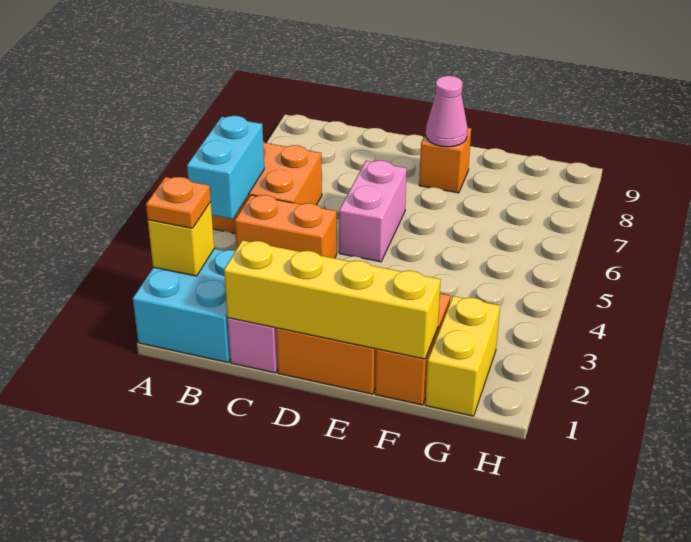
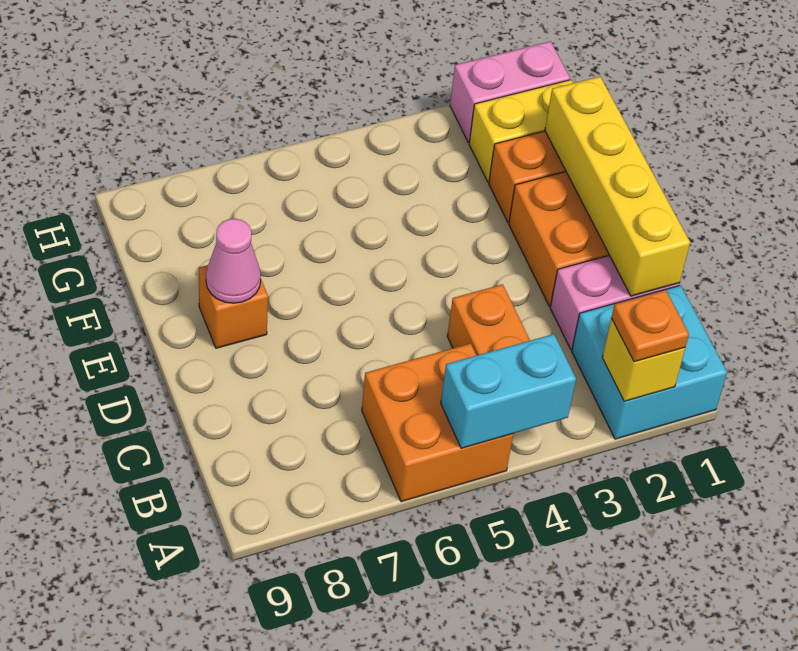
pink brick D5:D6 level 1 -> pink brick H1:H2 level 1

